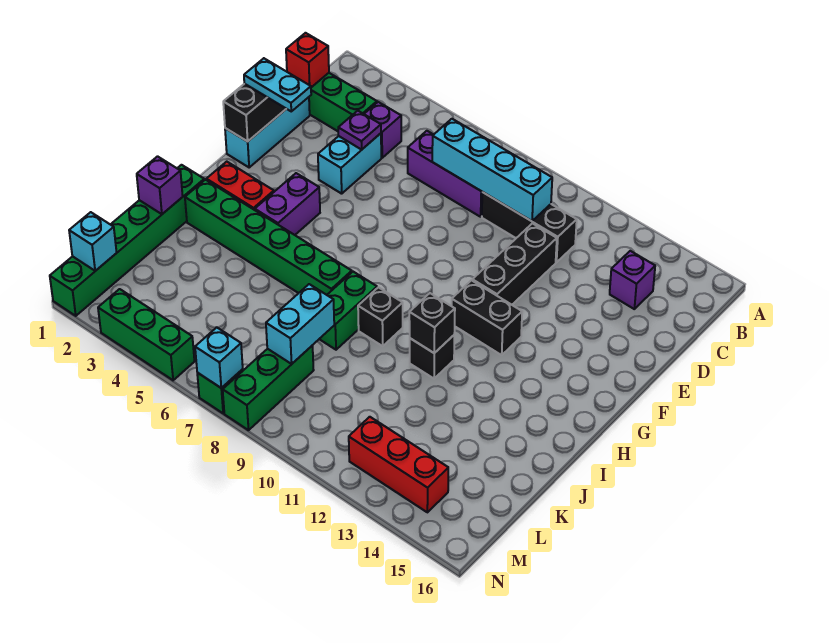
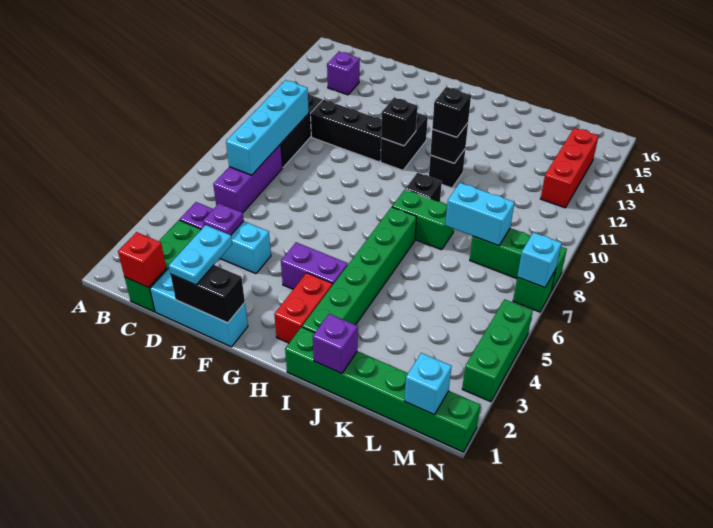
none -> black brick G11 level 2
none -> black brick I11 level 3

